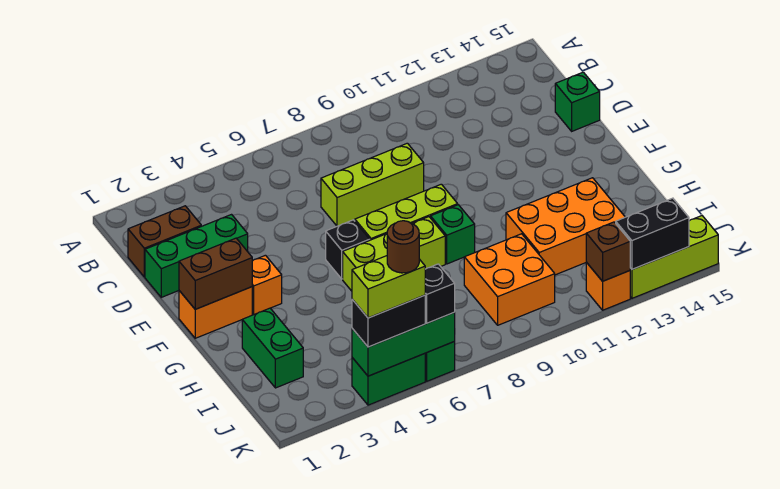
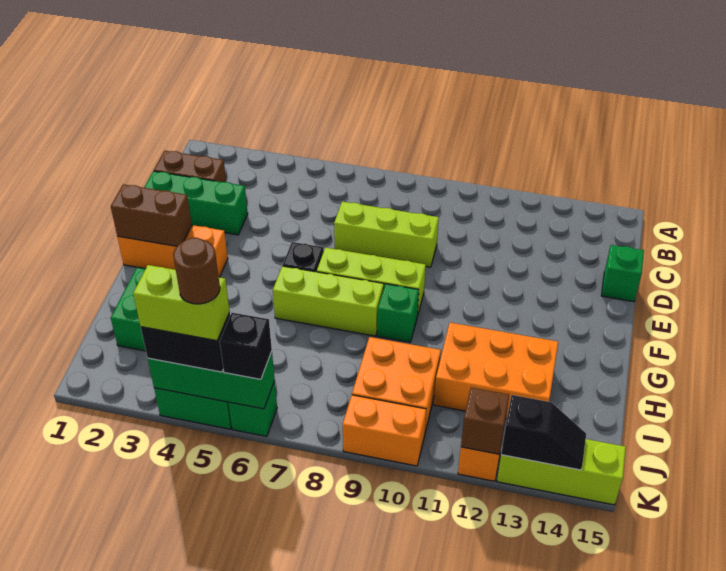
none -> orange brick K9:K10 level 1
black brick K13:K14 level 2 -> black slope K13:K14 level 2 top 13

